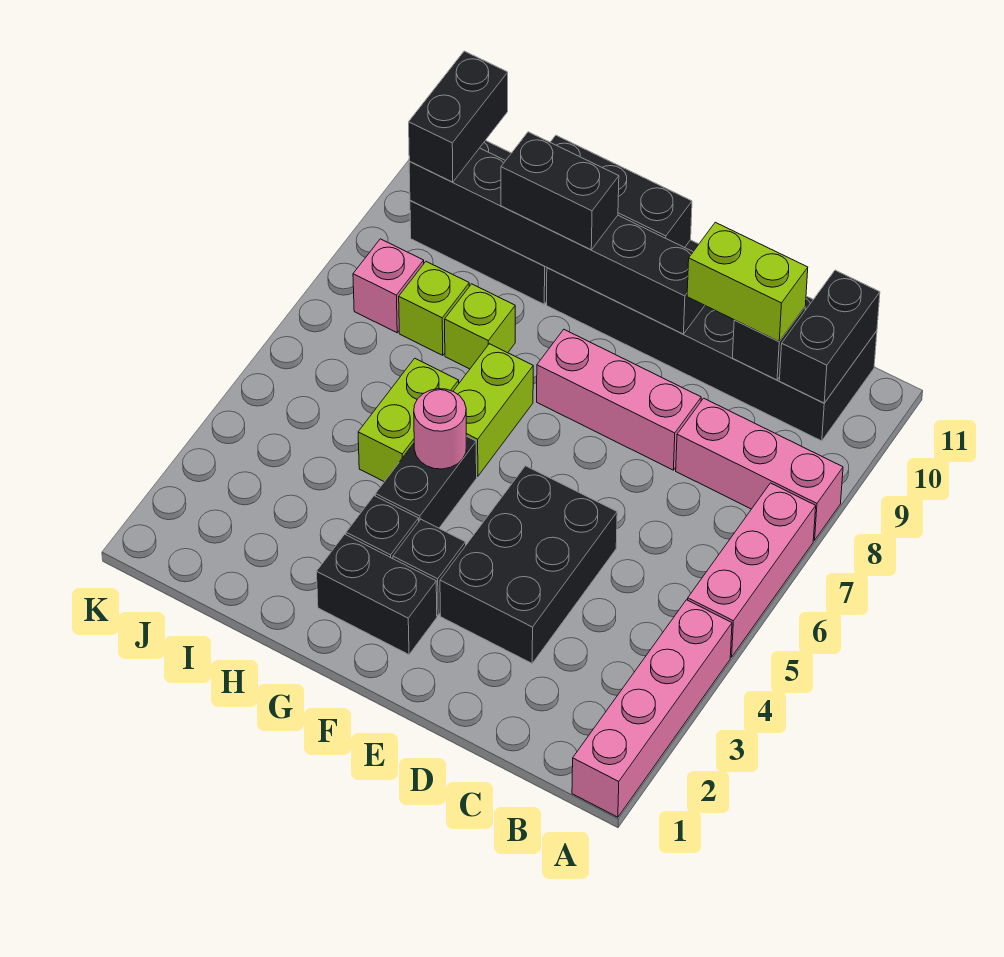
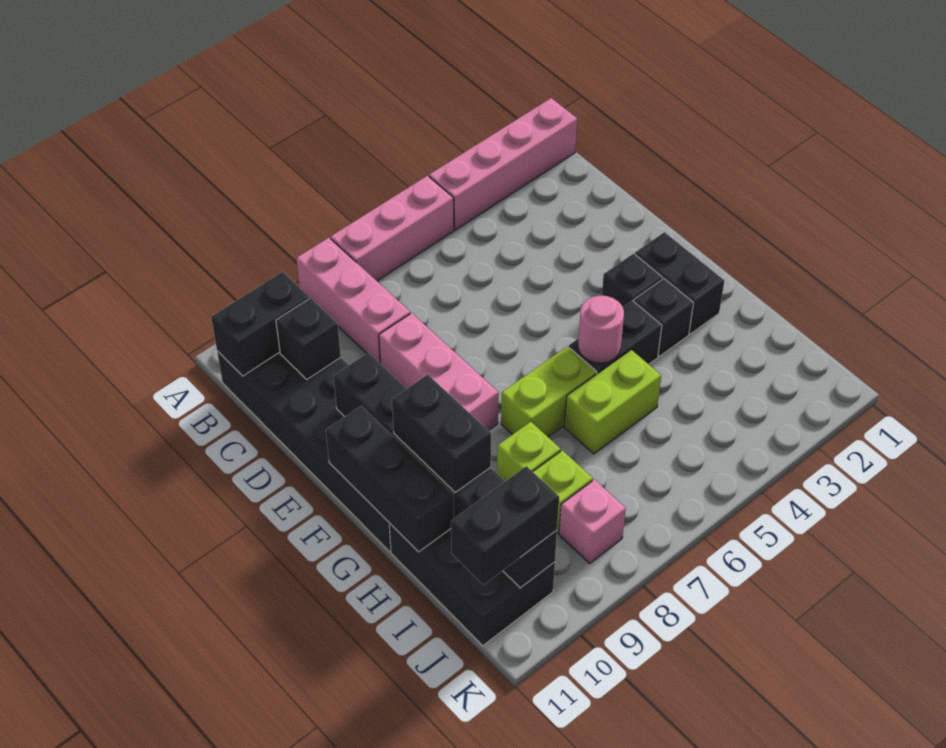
lime brick C10:D10 level 3 -> none
black brick D3:E5 level 1 -> none

